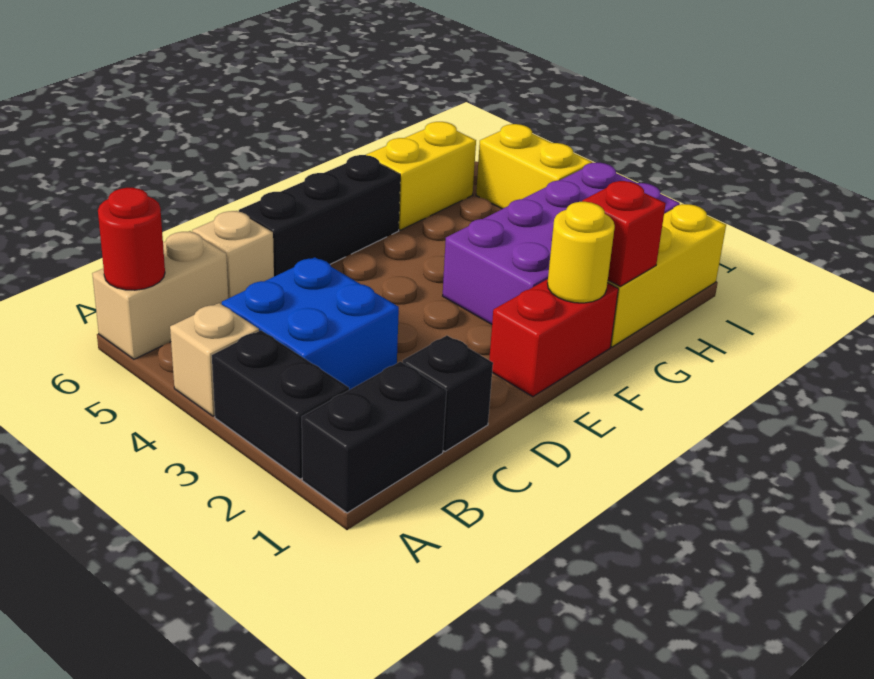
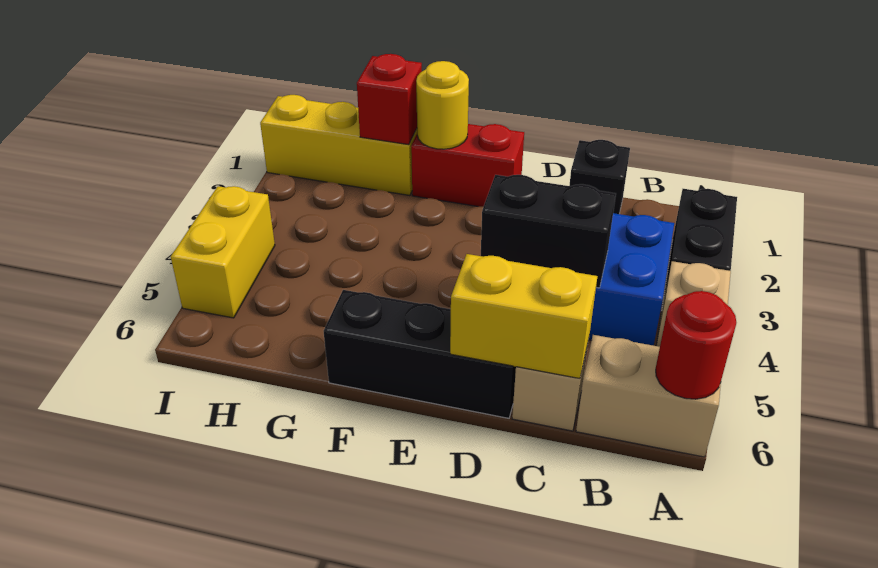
black brick A1:B1 level 1 -> black brick C4:D4 level 2
purple brick F2:I3 level 1 -> none
yellow brick G6:H6 level 1 -> yellow brick C6:D6 level 2

